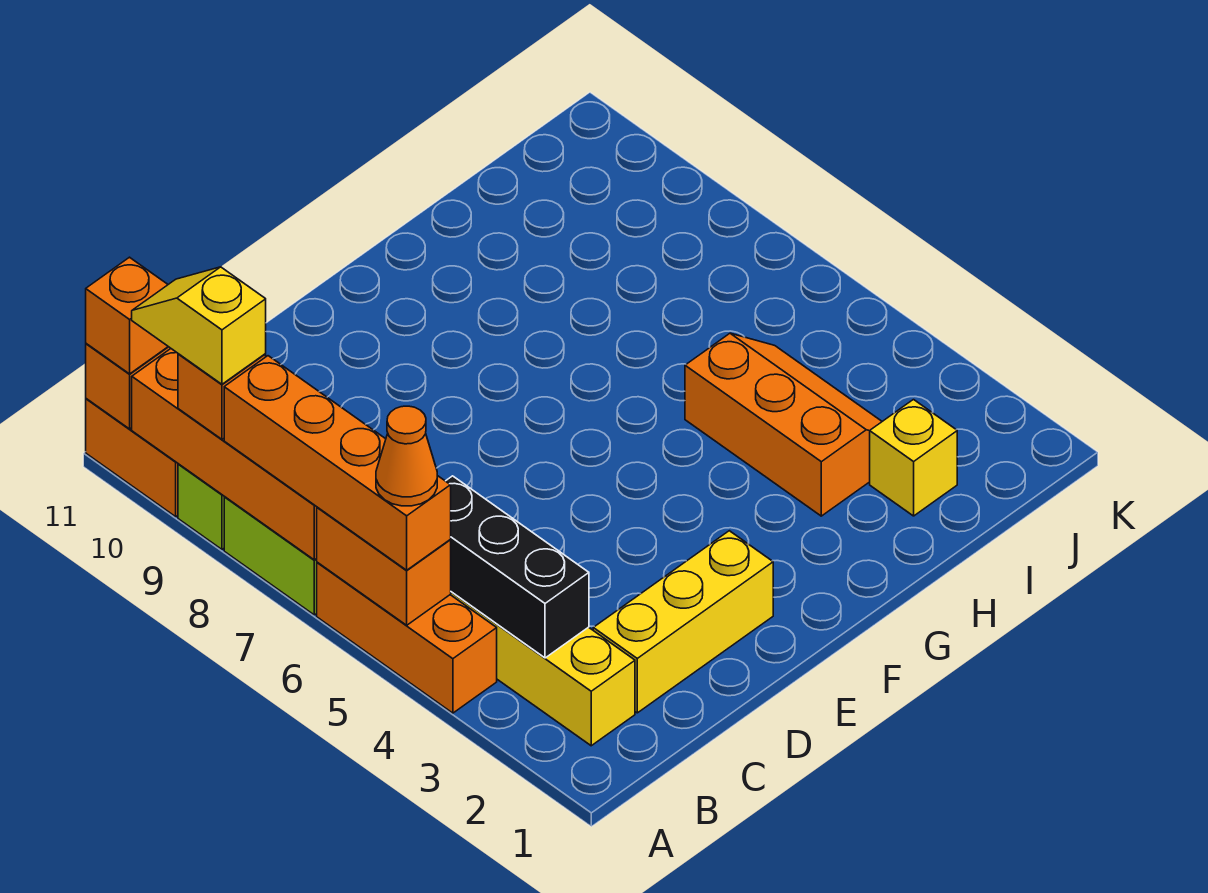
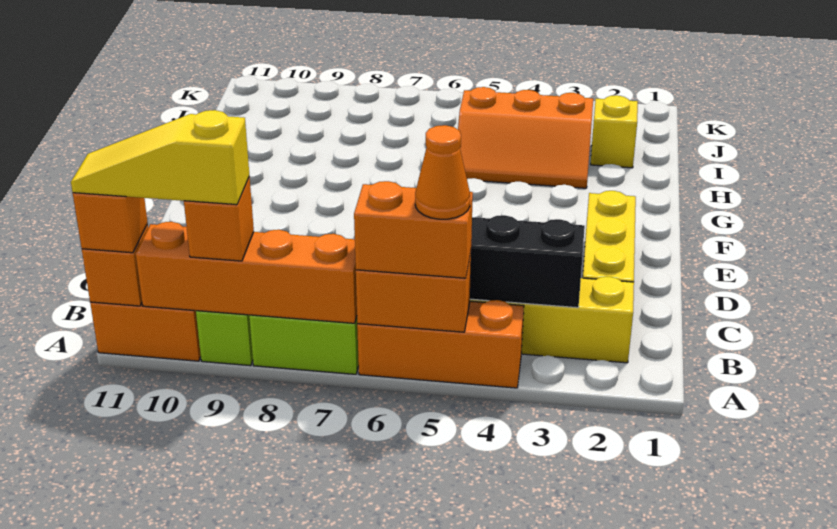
orange brick A5:A8 level 3 -> orange brick A5:A6 level 3
yellow slope A9:A10 level 4 top 9 -> yellow slope A9:A11 level 4 top 9
orange slope H3:I5 level 1 top H -> orange slope H3:I5 level 1 top I

